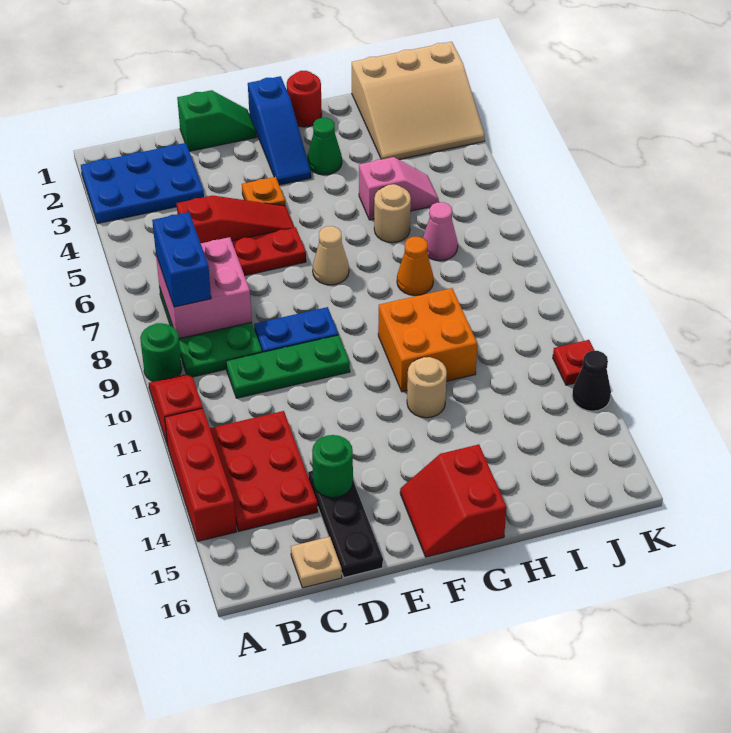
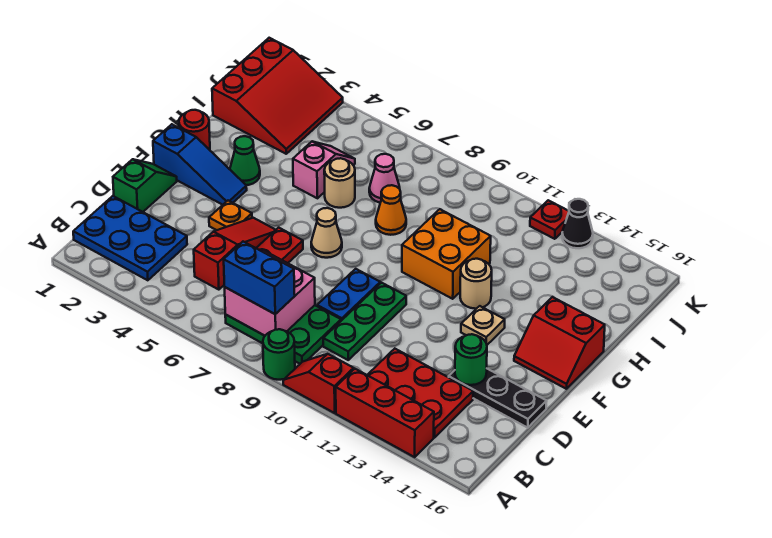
blue plate A2:C3 level 1 -> blue plate B1:C3 level 1
tan plate C16 level 1 -> tan plate F13 level 1
tan slope I1:K3 level 1 top 1 -> red slope I1:K3 level 1 top 1

